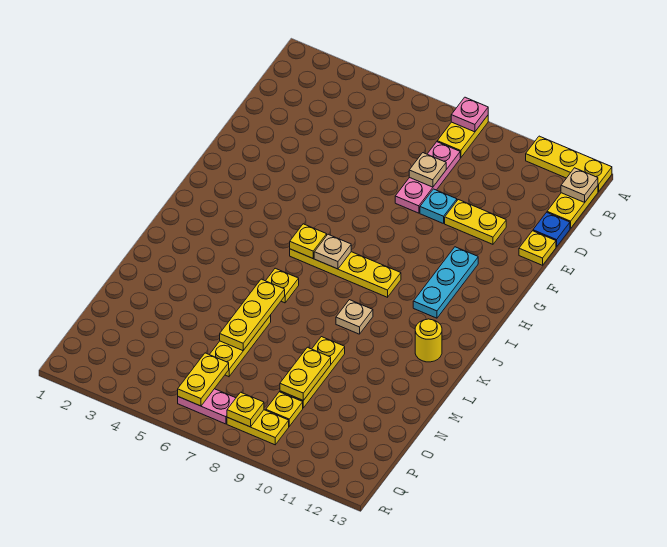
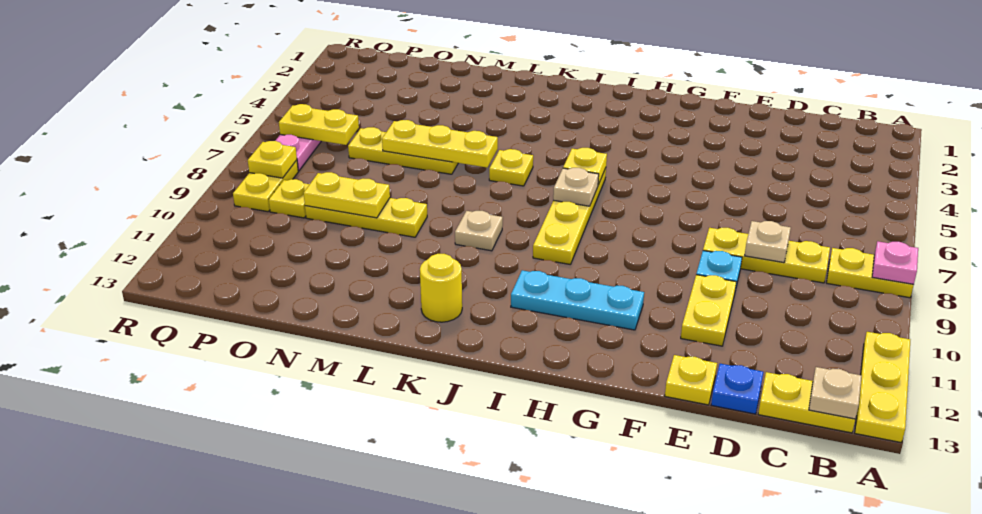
pink plate C8:E8 level 1 -> yellow plate C8:E8 level 1

